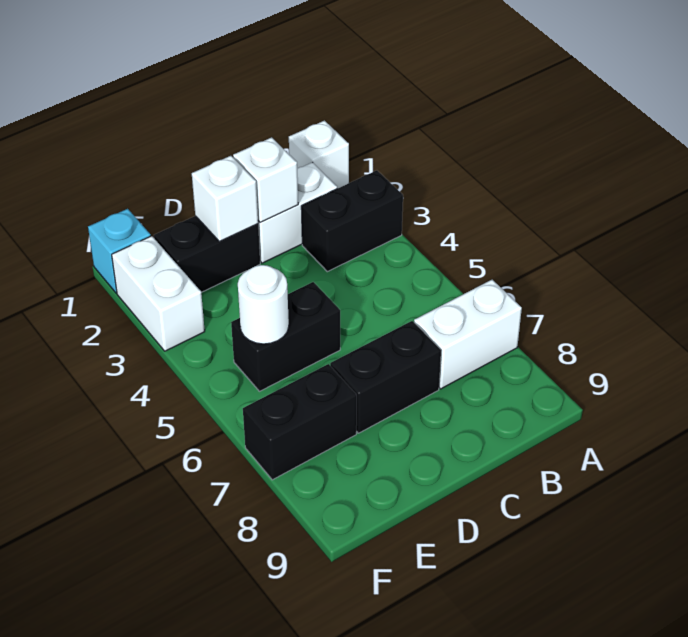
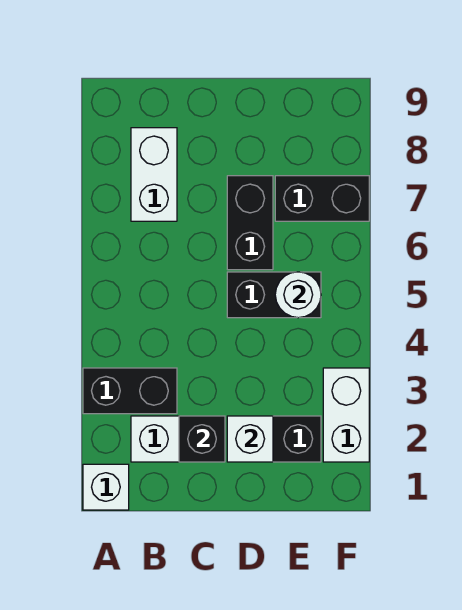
white brick A7:B7 level 1 -> white brick B7:B8 level 1
white brick C2 level 2 -> black brick C2 level 2
black brick C7:D7 level 1 -> black brick D6:D7 level 1
cyan brick F1 level 1 -> none

